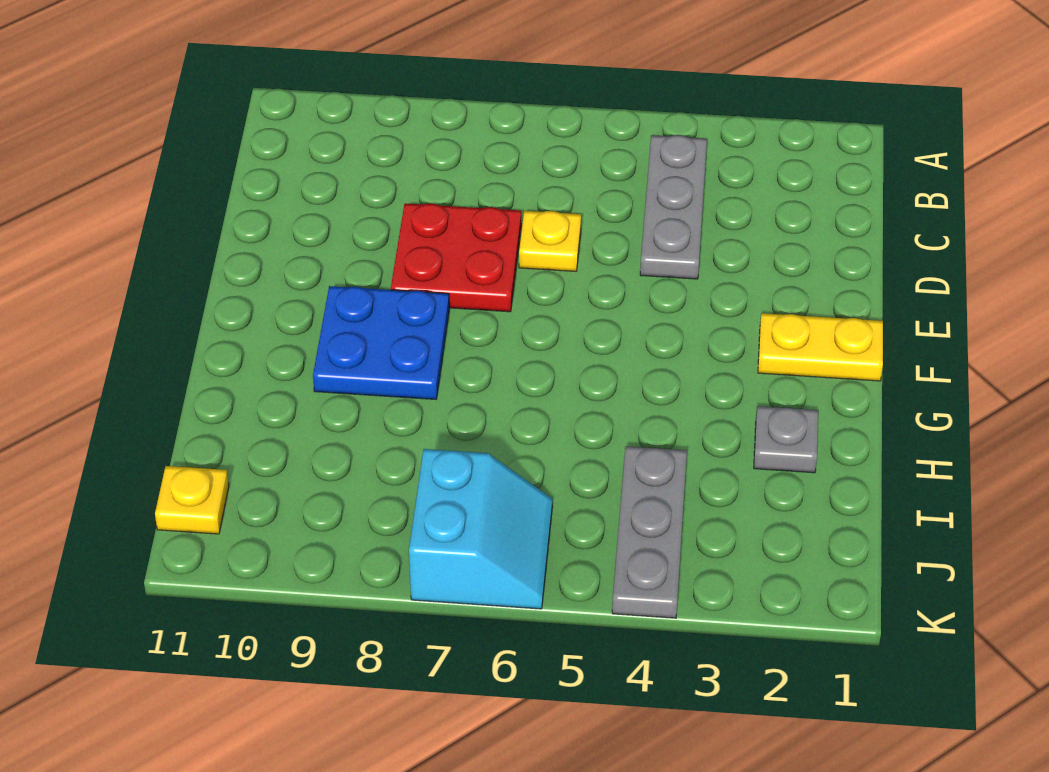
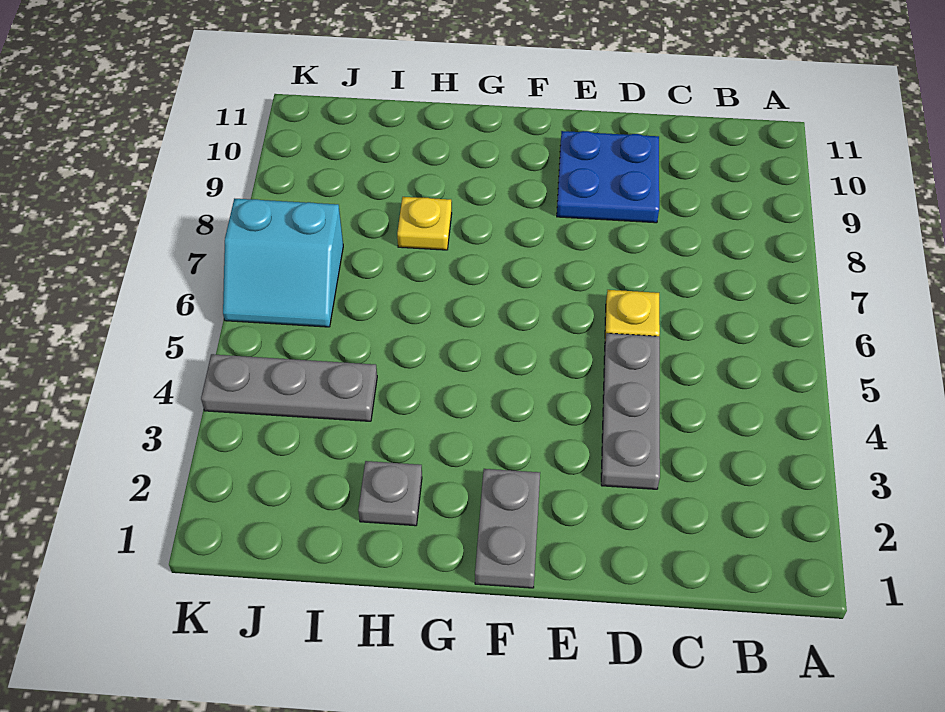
grey plate B4:D4 level 1 -> grey plate D3:D5 level 1
red plate D7:E8 level 1 -> none
yellow plate F1:F2 level 1 -> grey plate F1:F2 level 1
blue plate F8:G9 level 1 -> blue plate D9:E10 level 1
yellow plate J11 level 1 -> yellow plate H8 level 1

